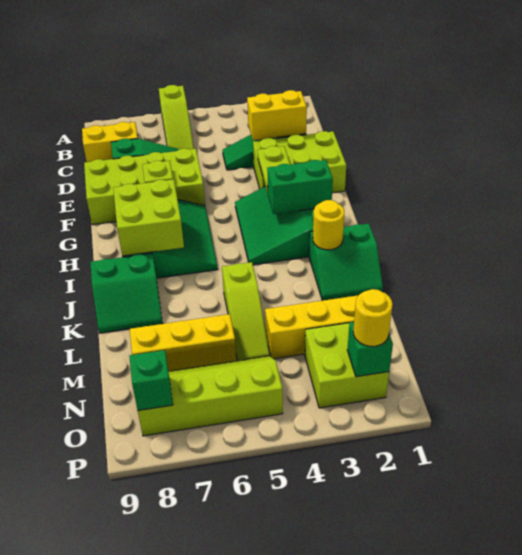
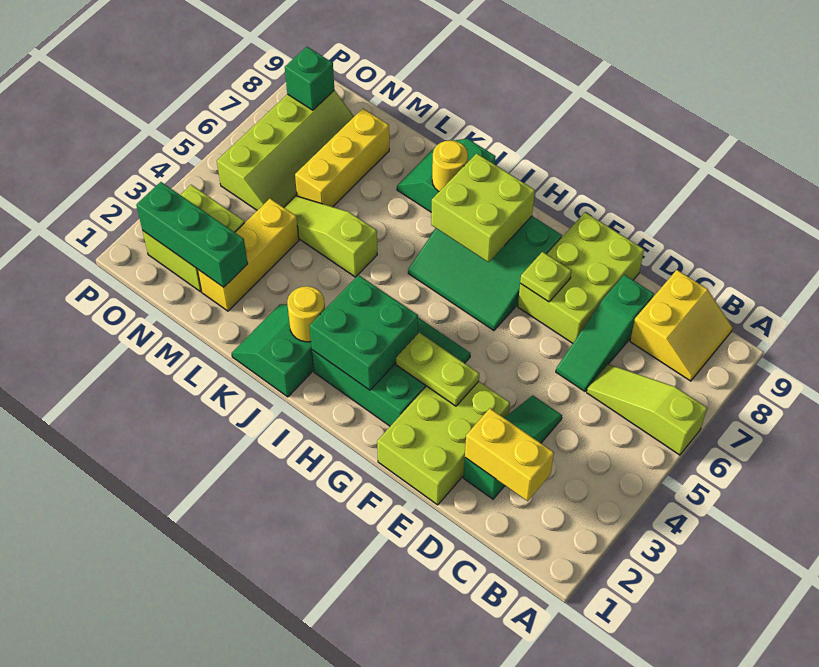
yellow brick D2:D3 level 2 -> yellow brick C2:D2 level 2
lime brick E6:F9 level 1 -> lime brick E7:F9 level 1
green brick H2:H3 level 2 -> green brick H2:I3 level 2
green brick O2 level 2 -> green brick M2:O2 level 2
yellow round brick O2 level 3 -> yellow round brick J8 level 2

